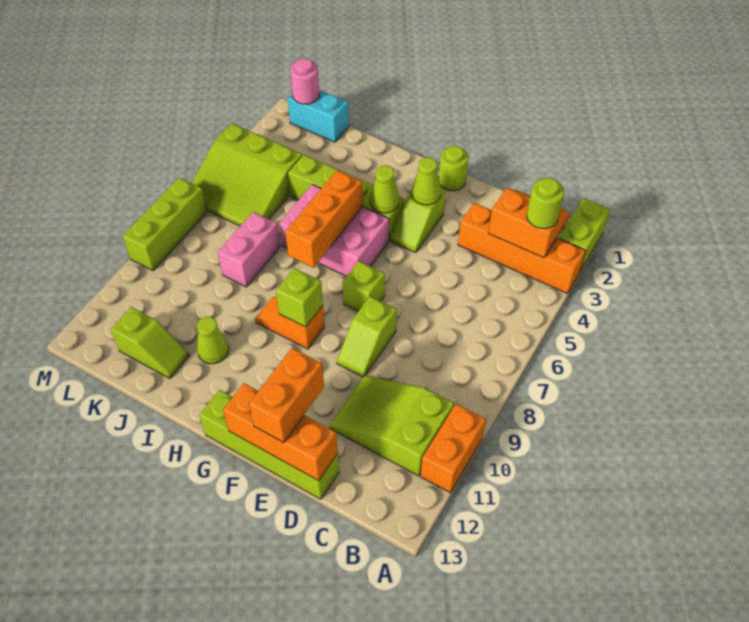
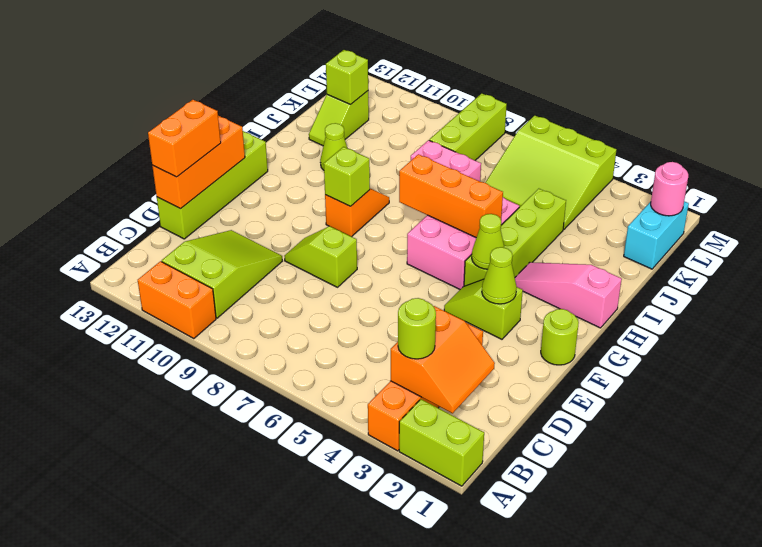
orange brick E12:E13 level 3 -> orange brick D13:E13 level 3
lime brick F7 level 1 -> lime brick K12 level 2
none -> pink slope H1:H3 level 1 top 1
lime slope K4:M6 level 1 top 4 -> lime slope K4:M6 level 1 top M
lime brick M7:M9 level 1 -> lime brick K8:M8 level 1

